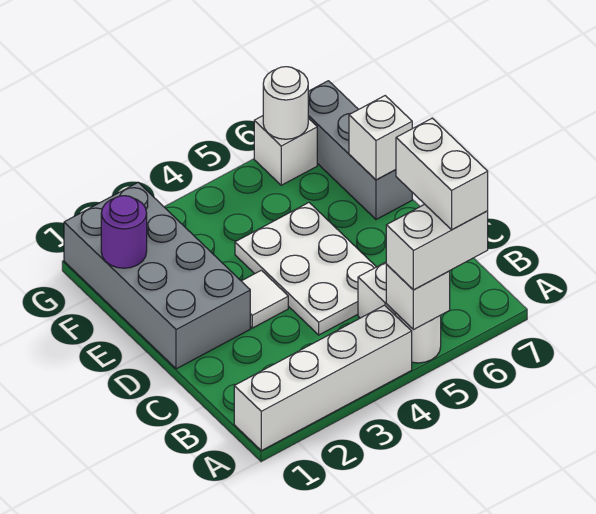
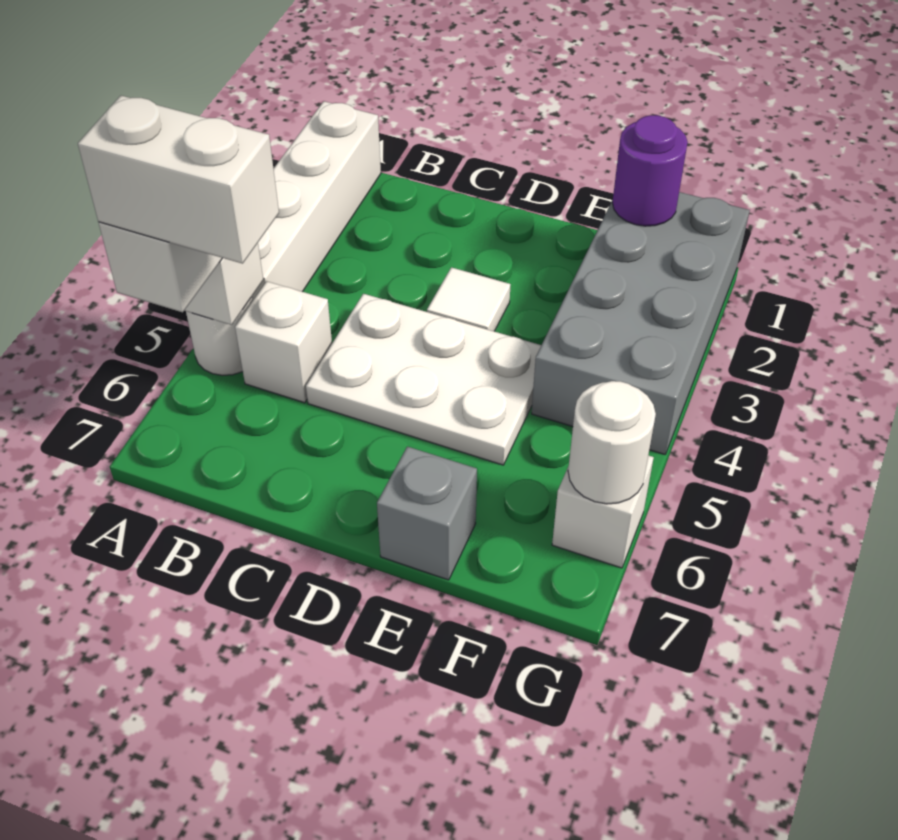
grey brick D1:G2 level 1 -> grey brick F1:G4 level 1
grey brick E7:G7 level 1 -> grey brick E7 level 1
white brick E7 level 2 -> none

